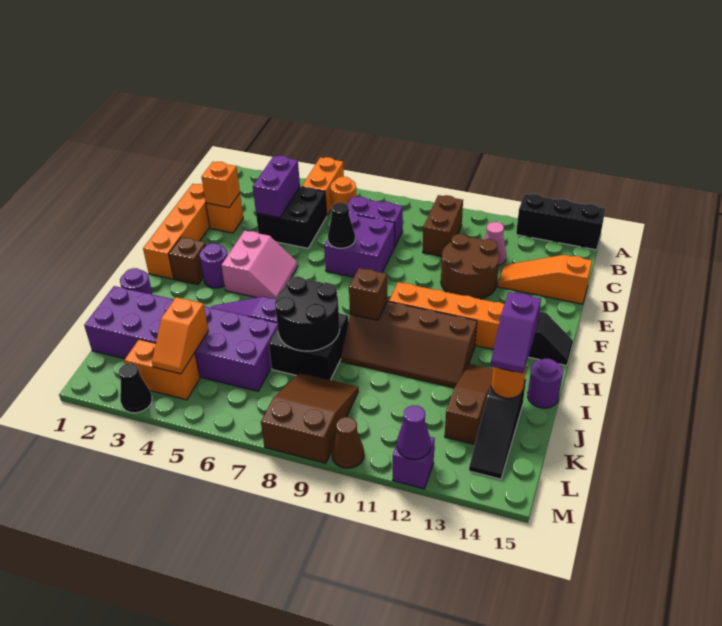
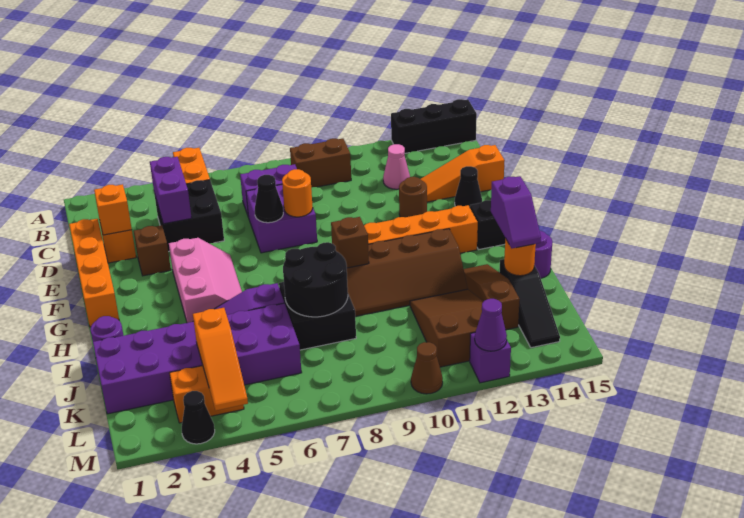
orange round brick B6 level 1 -> orange round brick E8 level 2
brown brick B10:C10 level 1 -> brown brick B9:B10 level 1
brown round brick D11:E12 level 1 -> brown round brick E12 level 1
none -> black cone E14 level 1
pink slope F4:G5 level 1 top 4 -> pink slope F4:H5 level 1 top 4
brown brick G2 level 1 -> brown brick E3 level 1
purple round brick G3 level 1 -> none
orange slope K4:L4 level 2 top K -> orange slope K4:M4 level 2 top K
brown slope K8:M9 level 1 top M -> brown slope J11:L12 level 1 top L

